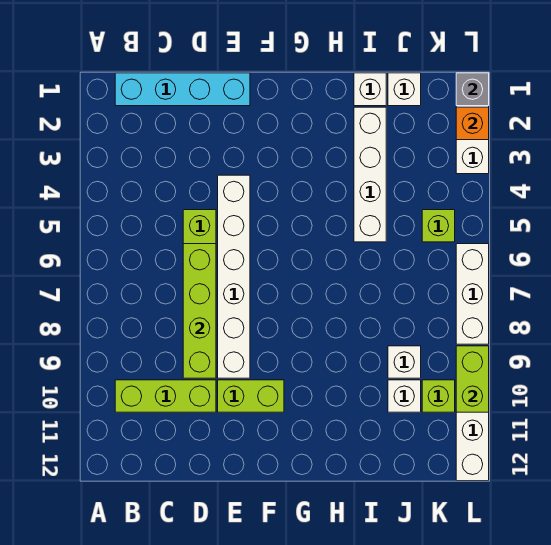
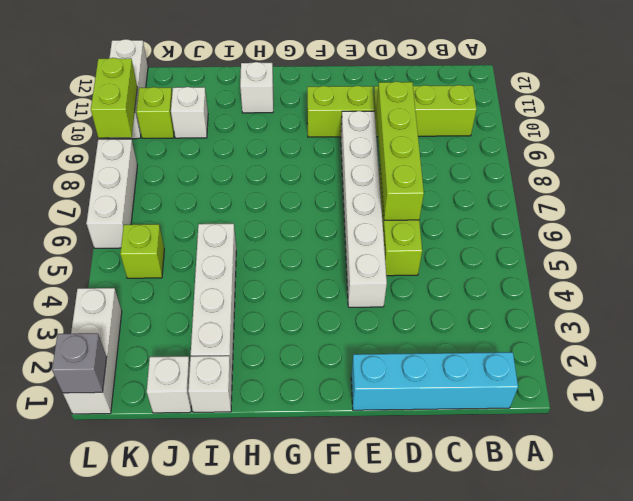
white brick J9 level 1 -> white brick H11 level 1
orange brick L2 level 2 -> none

